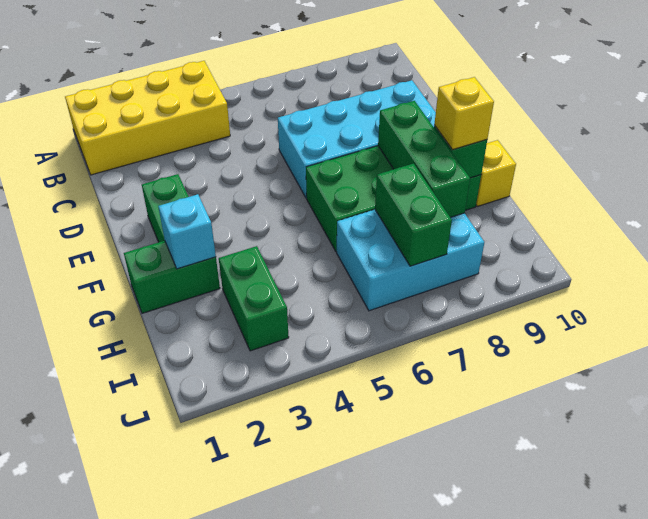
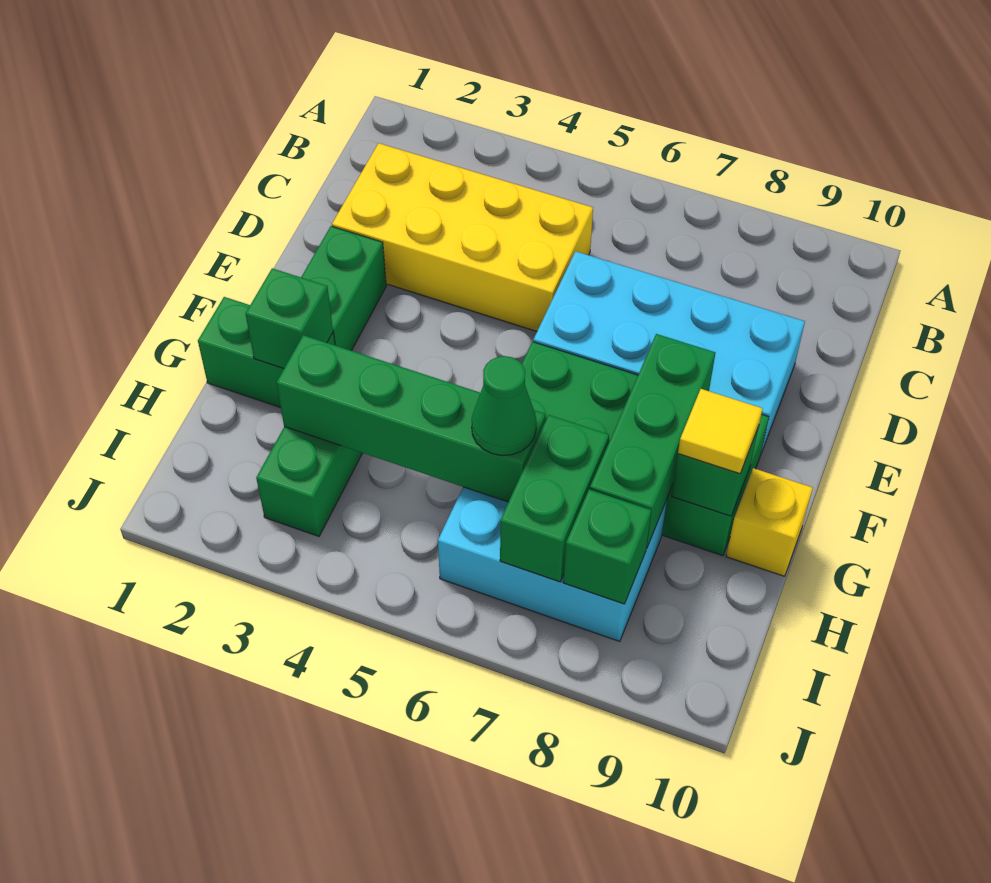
yellow brick A1:B4 level 1 -> yellow brick C2:D5 level 1
cyan brick G2 level 2 -> green brick G2 level 2
yellow brick G9 level 3 -> yellow tile G9 level 3
none -> green brick H3:H6 level 2
none -> green cone H6 level 3
none -> green brick I8 level 2

